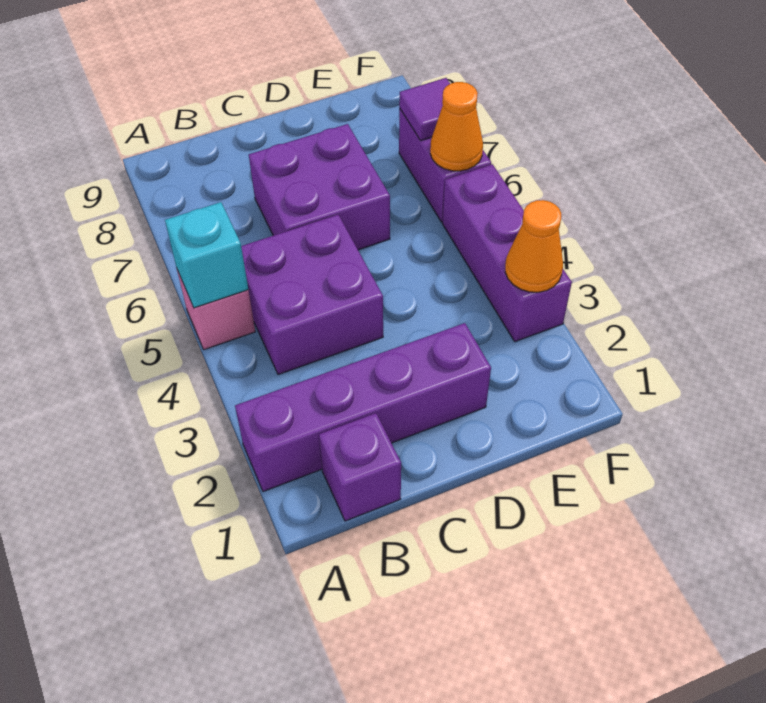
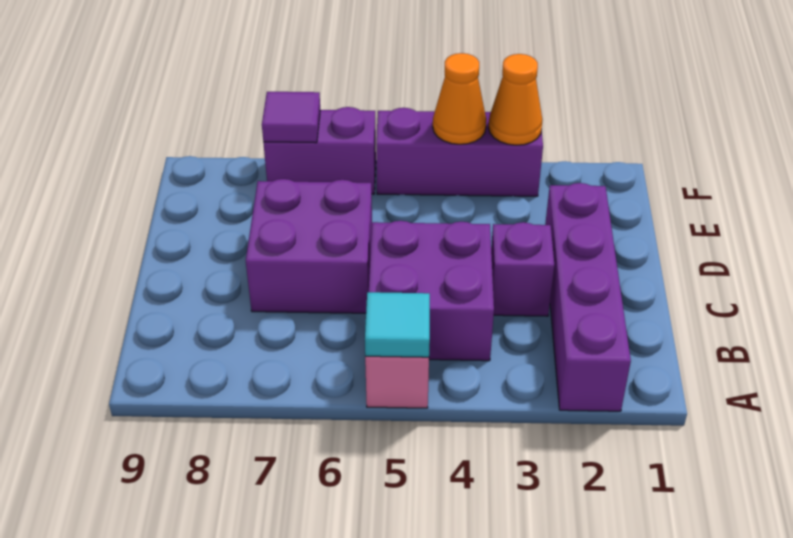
cyan brick A5 level 2 -> cyan tile A5 level 2
purple brick B1 level 1 -> purple brick C3 level 1
orange cone F6 level 2 -> orange cone F4 level 2

